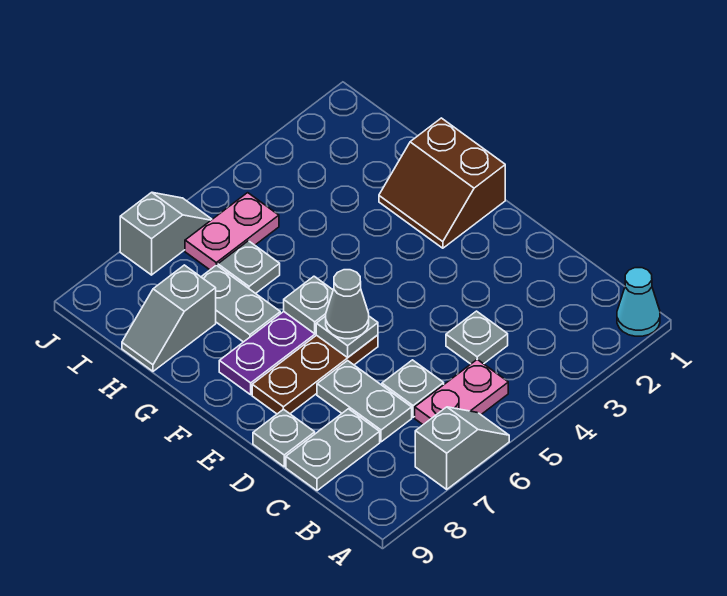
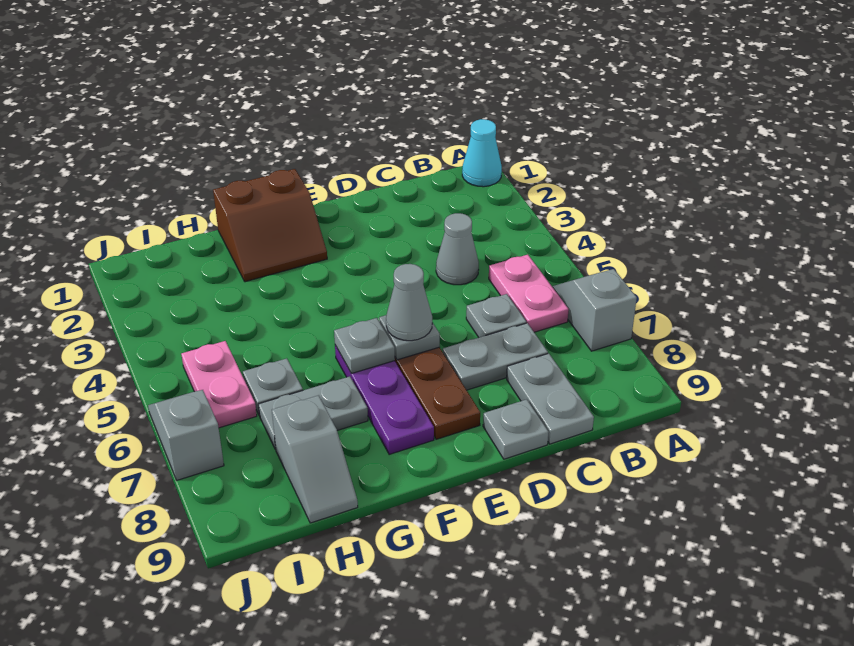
grey plate C4 level 1 -> grey cone C4 level 1

